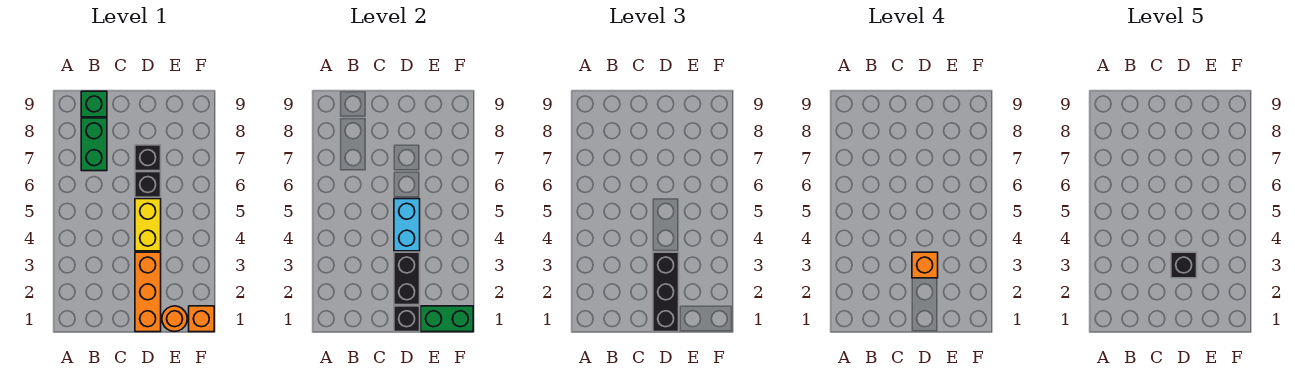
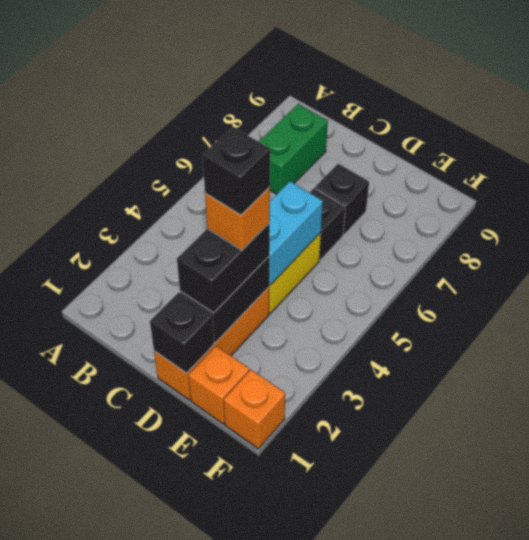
green brick B9 level 1 -> none
black brick D1:D3 level 3 -> black brick D2:D3 level 3
orange round brick E1 level 1 -> orange brick E1 level 1
green brick E1:F1 level 2 -> none

